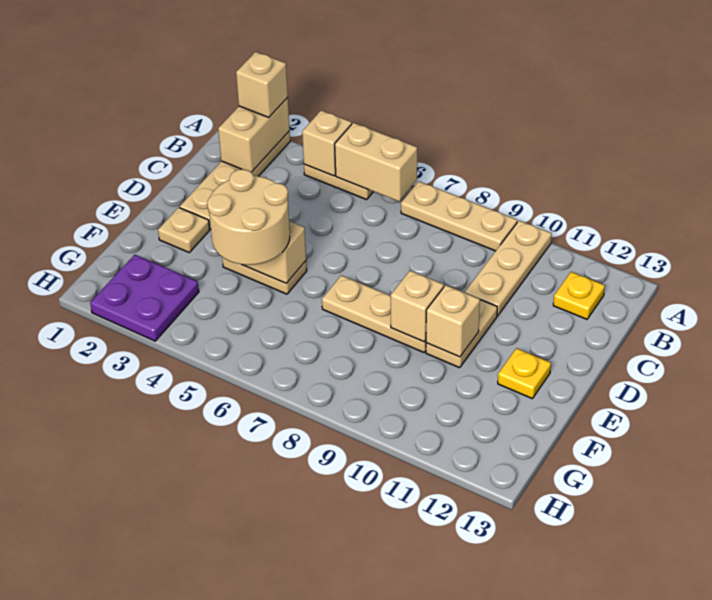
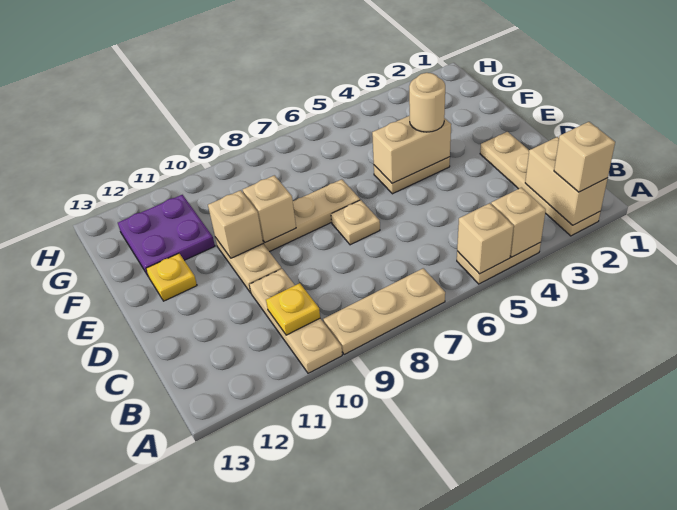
tan brick A5:A6 level 2 -> tan brick A5 level 2
yellow plate B12 level 1 -> yellow plate B10 level 2
tan plate E2 level 1 -> tan plate D7 level 1
tan round brick E4:F5 level 3 -> tan round brick E4 level 3
purple plate G2:H3 level 1 -> purple plate F11:G12 level 1

